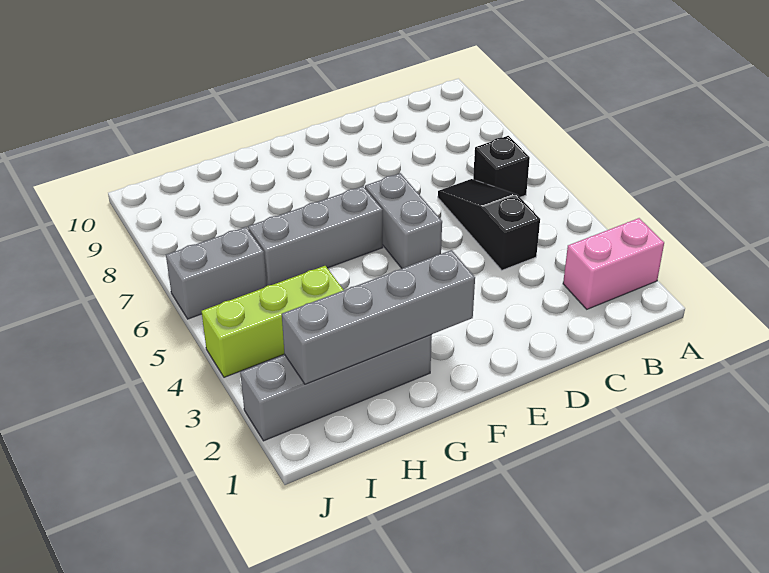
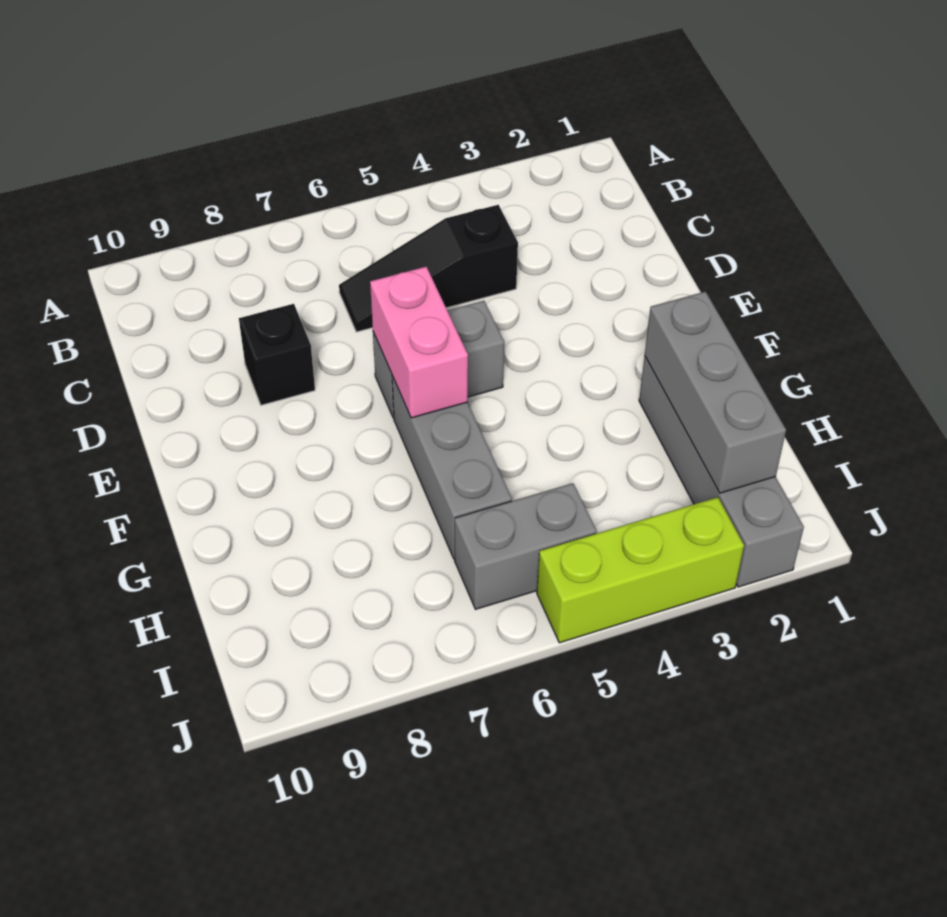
pink brick A2:B2 level 1 -> pink brick E6:F6 level 2
black brick B6 level 1 -> black brick D8 level 1
grey brick F2:I2 level 2 -> grey brick G2:I2 level 2
lime brick H4:J4 level 1 -> lime brick J3:J5 level 1
grey brick I6:J6 level 1 -> grey brick I5:I6 level 1

